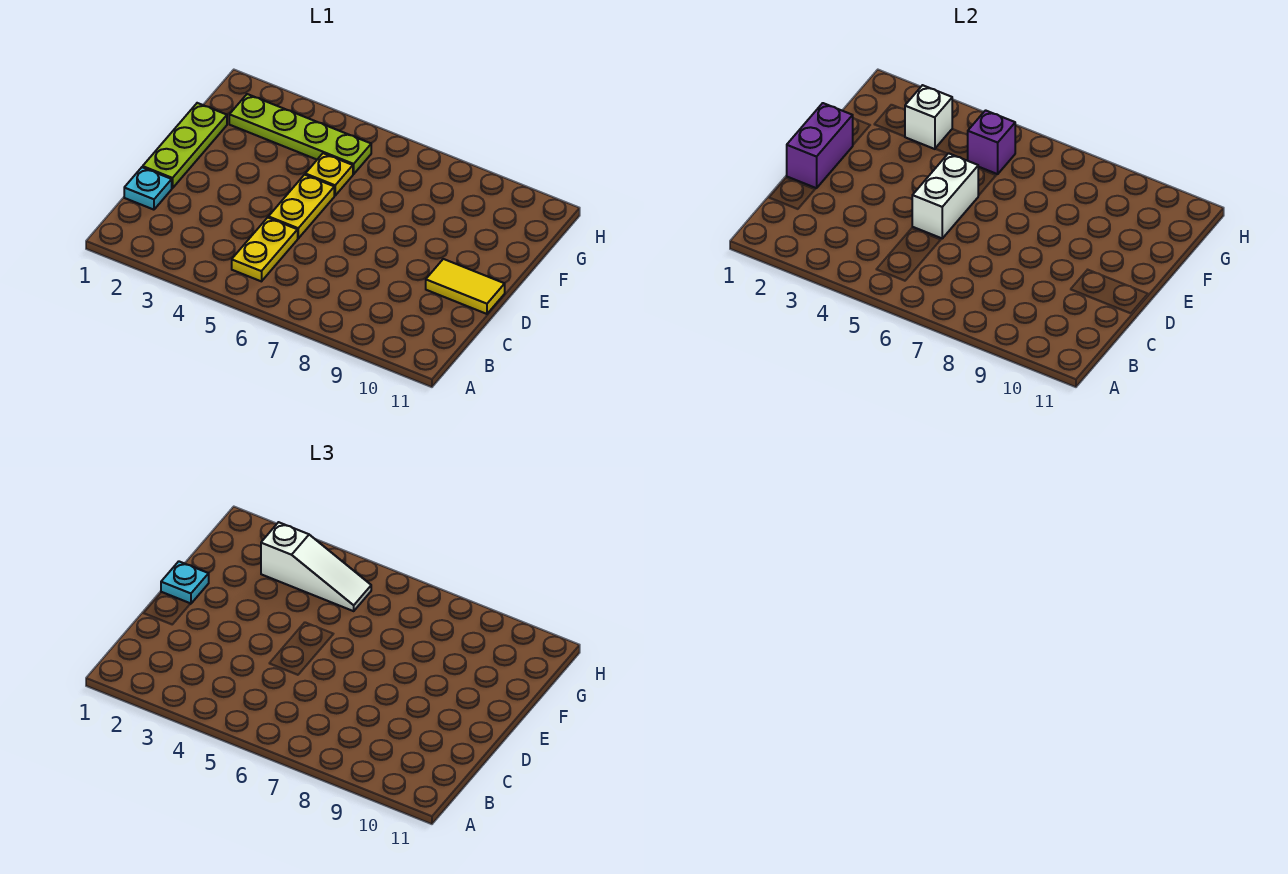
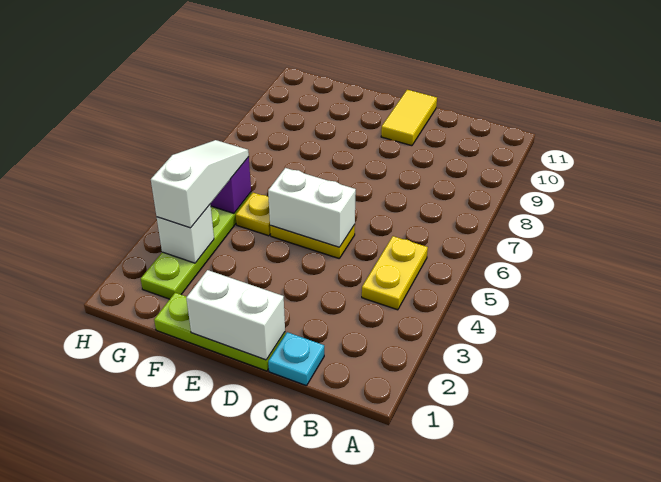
yellow plate B5:C5 level 1 -> yellow plate B4:B5 level 1
purple brick D1:E1 level 2 -> white brick D1:E1 level 2
cyan plate E1 level 3 -> none

